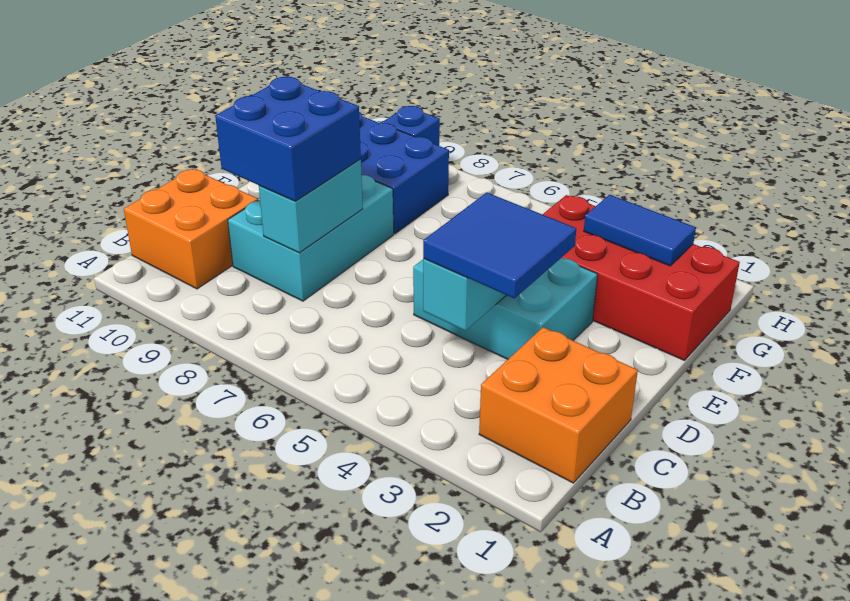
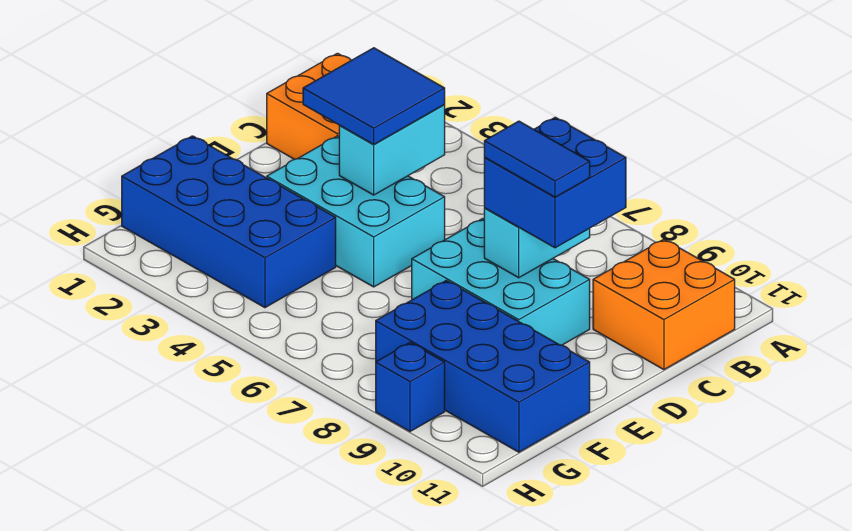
cyan brick C8:E9 level 1 -> cyan brick D7:E9 level 1
red brick F1:G4 level 1 -> blue brick F1:G4 level 1
blue tile G2:G3 level 2 -> blue tile D8:D9 level 4

